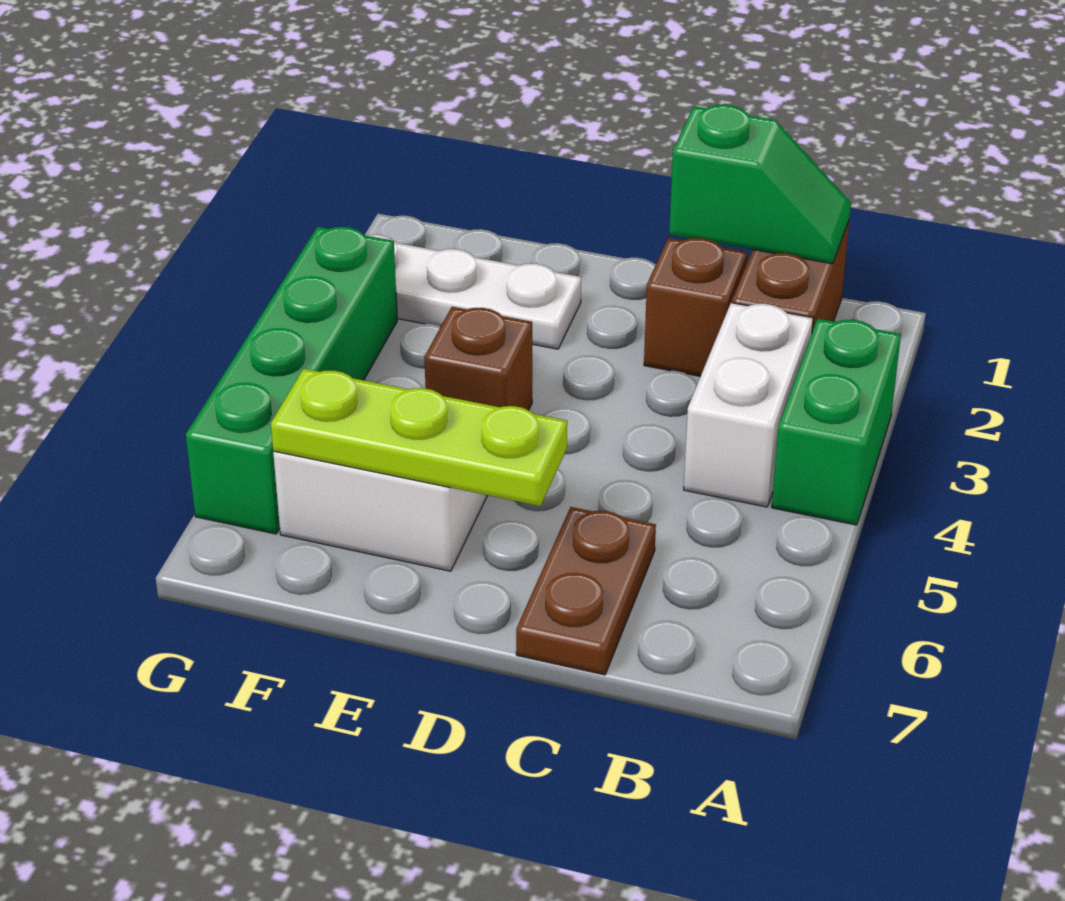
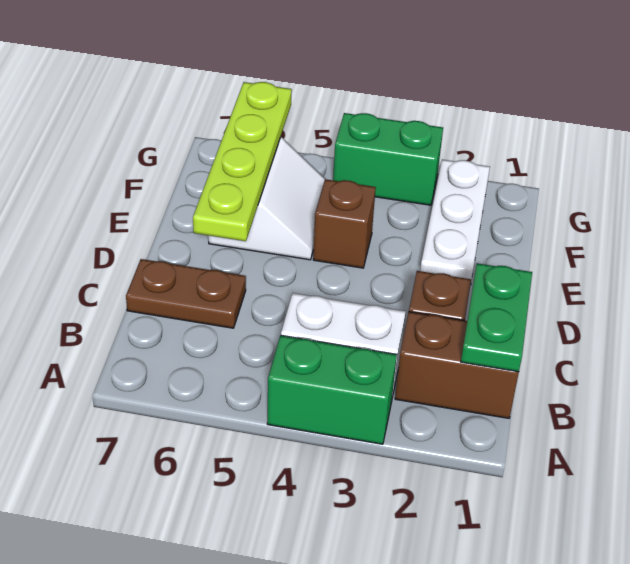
green slope B1:C1 level 2 top C -> green plate B1:C1 level 2
lime plate D6:F6 level 2 -> lime plate D6:G6 level 2
green brick G3:G6 level 1 -> green brick G3:G4 level 1

